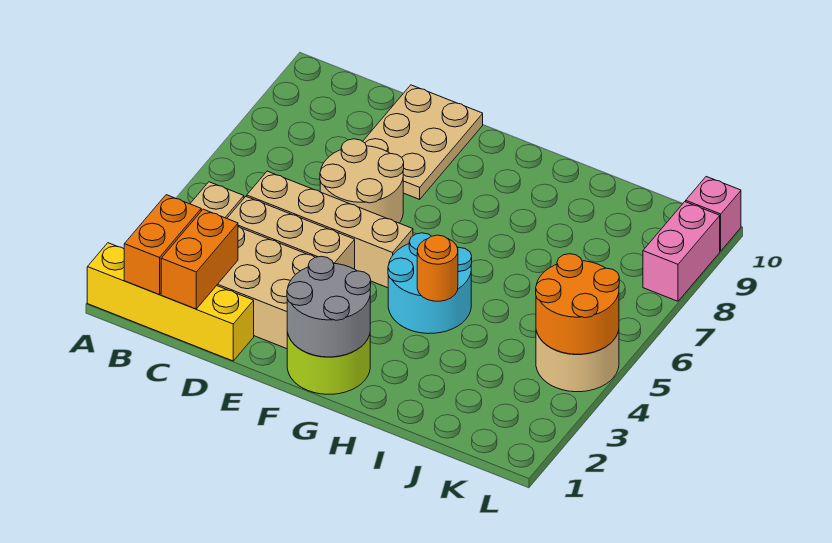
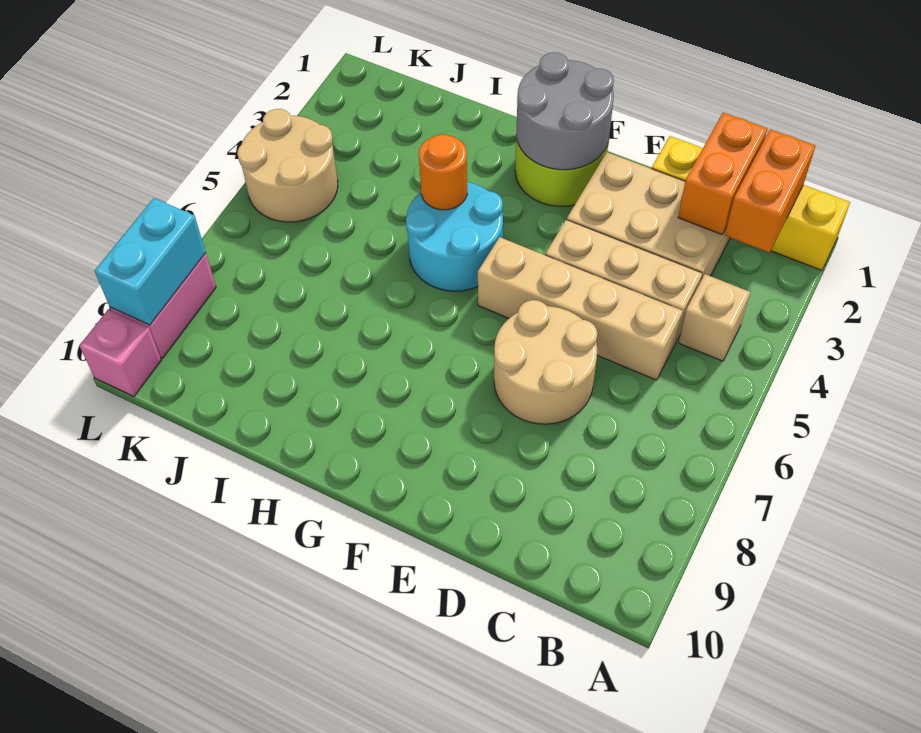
tan plate D8:E10 level 1 -> none
orange round brick K4:L5 level 2 -> none
none -> cyan brick L8:L9 level 2

